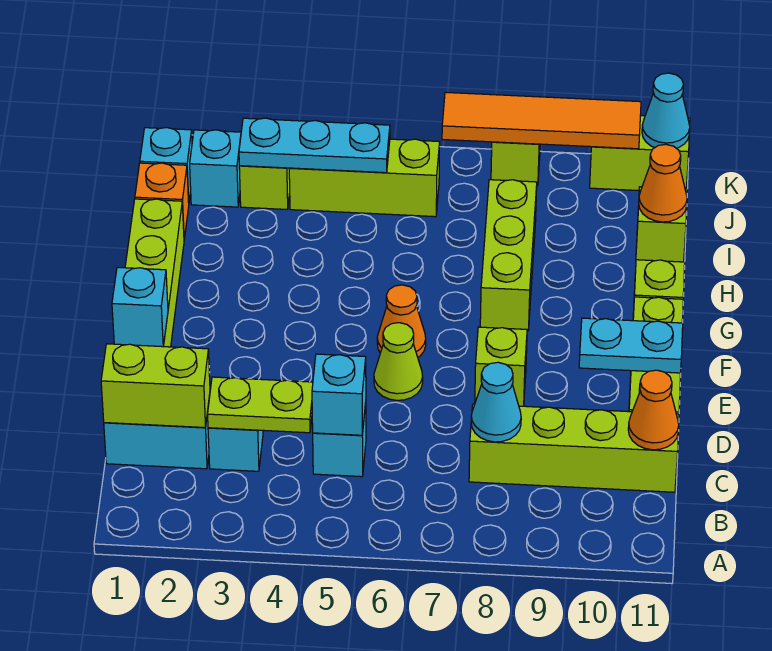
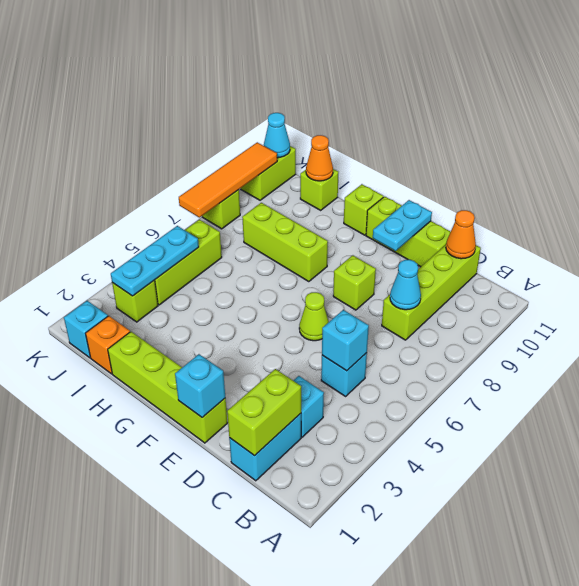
lime plate C3:C4 level 2 -> none
orange cone F6 level 1 -> none
cyan brick J2 level 1 -> none

